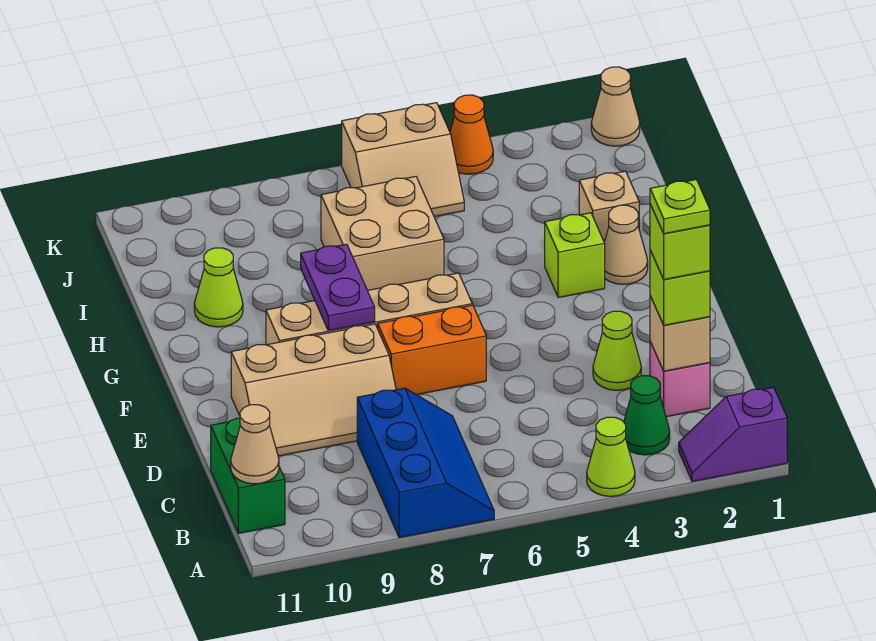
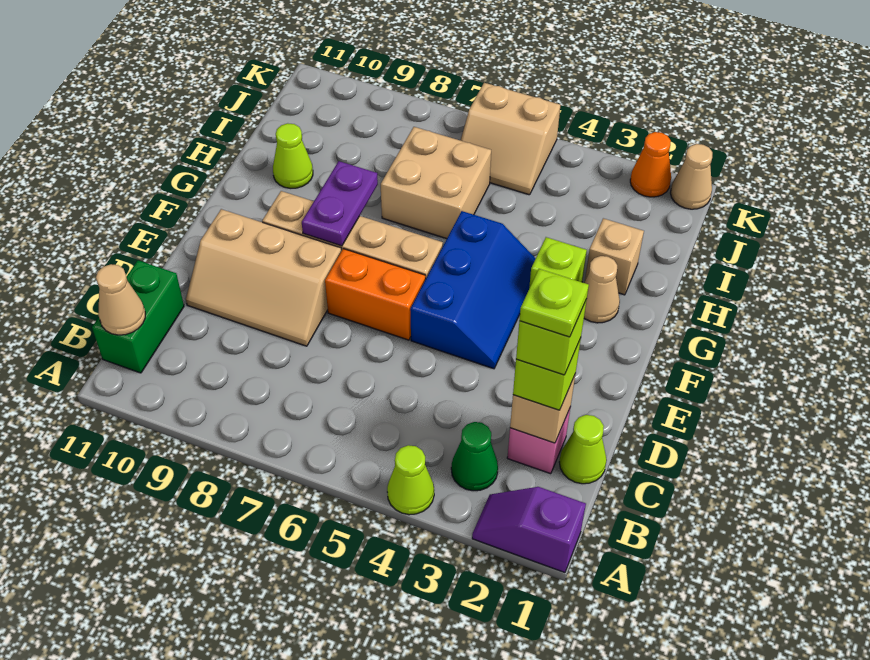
blue slope A7:C8 level 1 top 8 -> blue slope E4:G5 level 1 top 5
lime cone D3 level 1 -> lime cone C1 level 1
orange cone K4 level 1 -> orange cone K2 level 1

